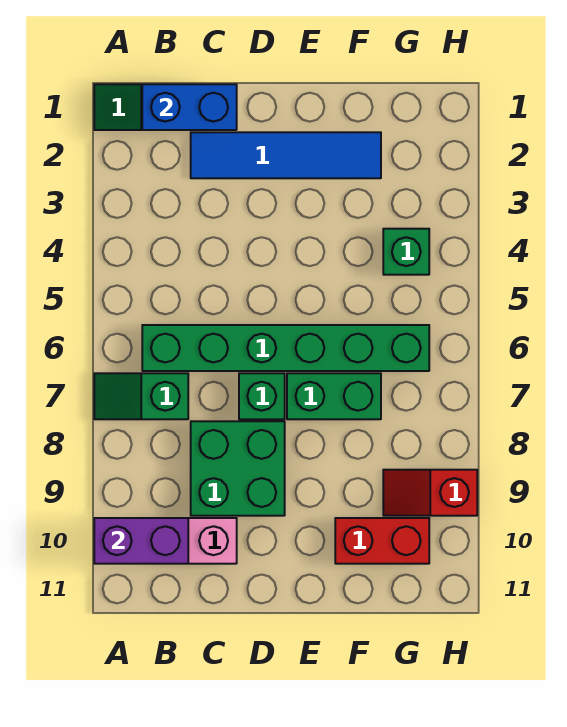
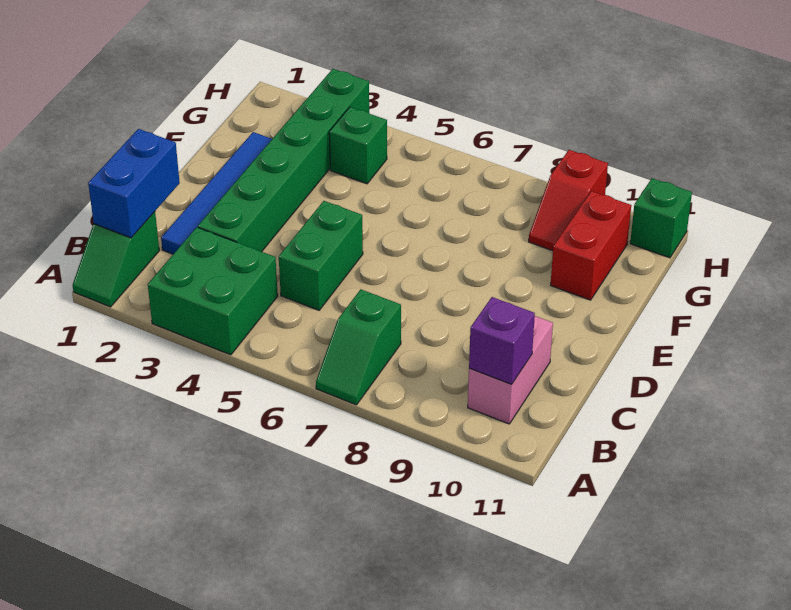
purple brick A10:B10 level 2 -> purple brick B10 level 2
green brick B6:G6 level 1 -> green brick C3:H3 level 1
green brick C8:D9 level 1 -> green brick A3:B4 level 1
green brick D7 level 1 -> green brick H11 level 1
green brick E7:F7 level 1 -> green brick C5:D5 level 1

